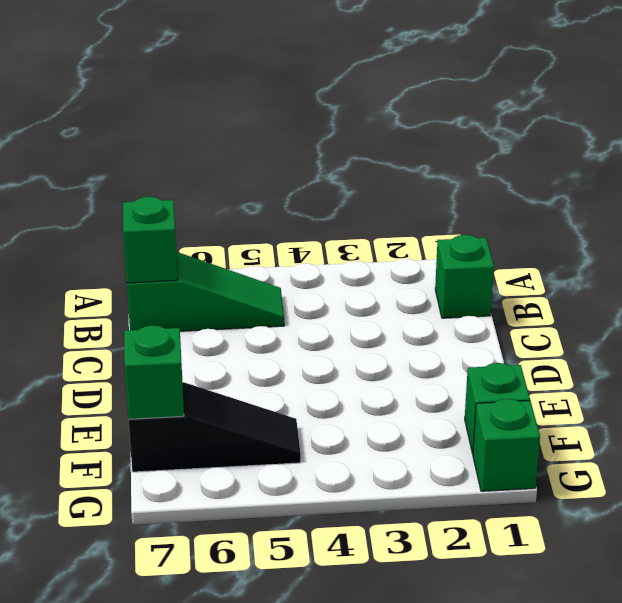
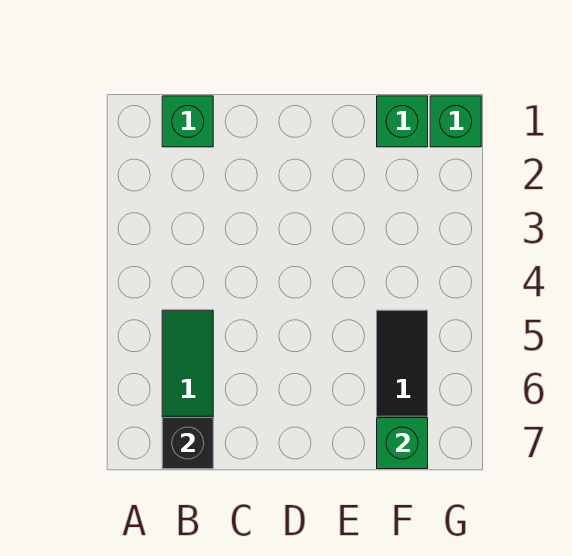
green brick B7 level 2 -> black brick B7 level 2

